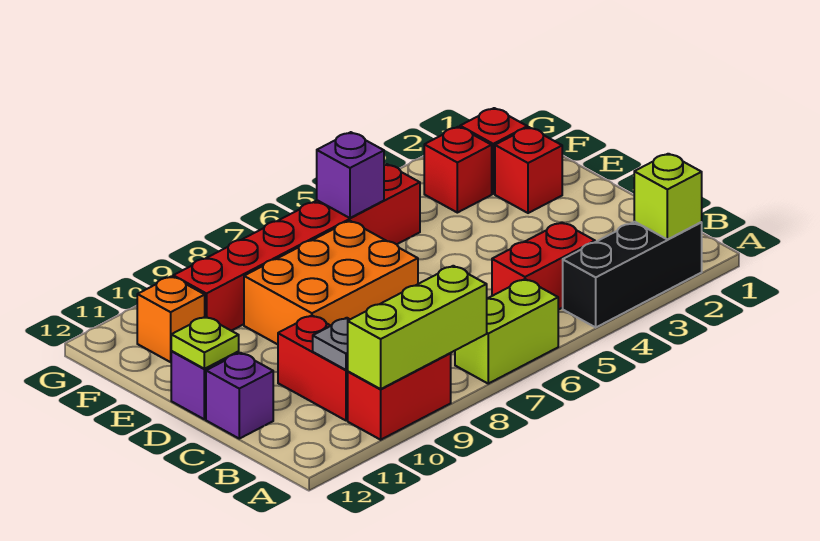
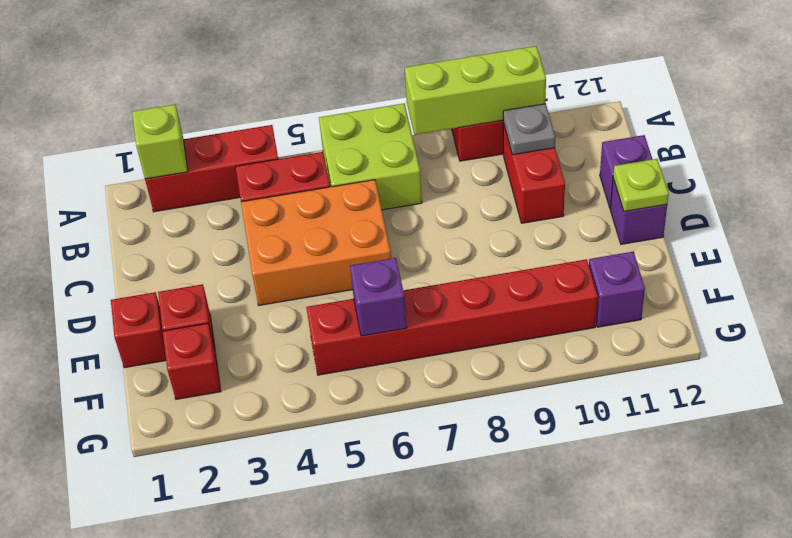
black brick A2:A4 level 1 -> red brick A2:A4 level 1
lime brick A6:A7 level 1 -> lime brick A6:B7 level 1
orange brick D7:E9 level 1 -> orange brick C4:D6 level 1
red brick F3 level 1 -> red brick E1 level 1
orange brick F11 level 1 -> purple brick F11 level 1

